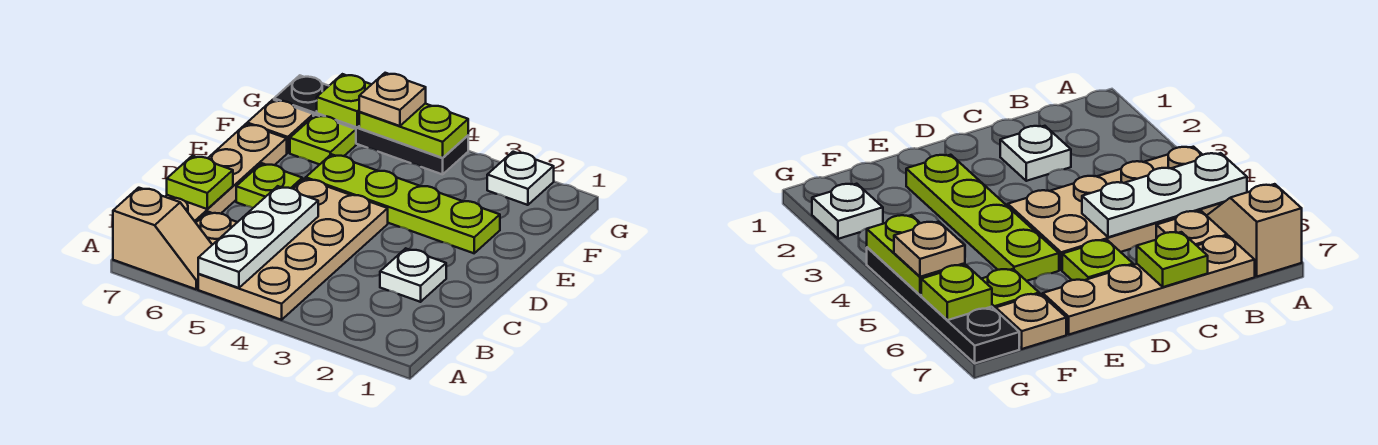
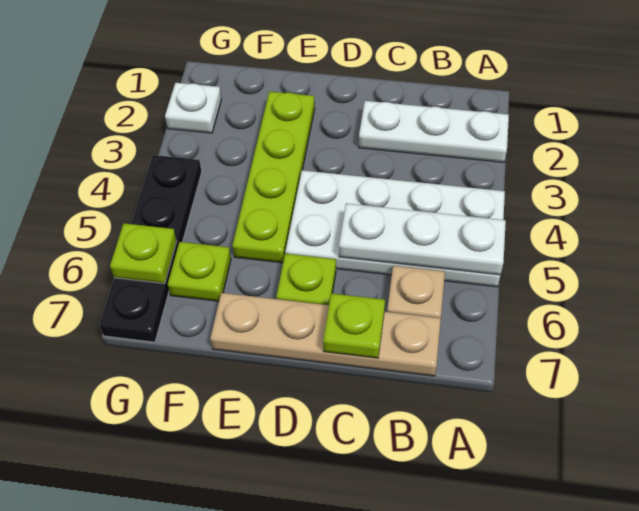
tan plate A4:D5 level 1 -> white plate A4:D5 level 1
tan slope A6:A7 level 1 top 7 -> none
white plate C2 level 1 -> white plate A2:C2 level 1
tan plate F7 level 1 -> none
lime plate G4:G5 level 2 -> none
tan plate G5 level 3 -> none

